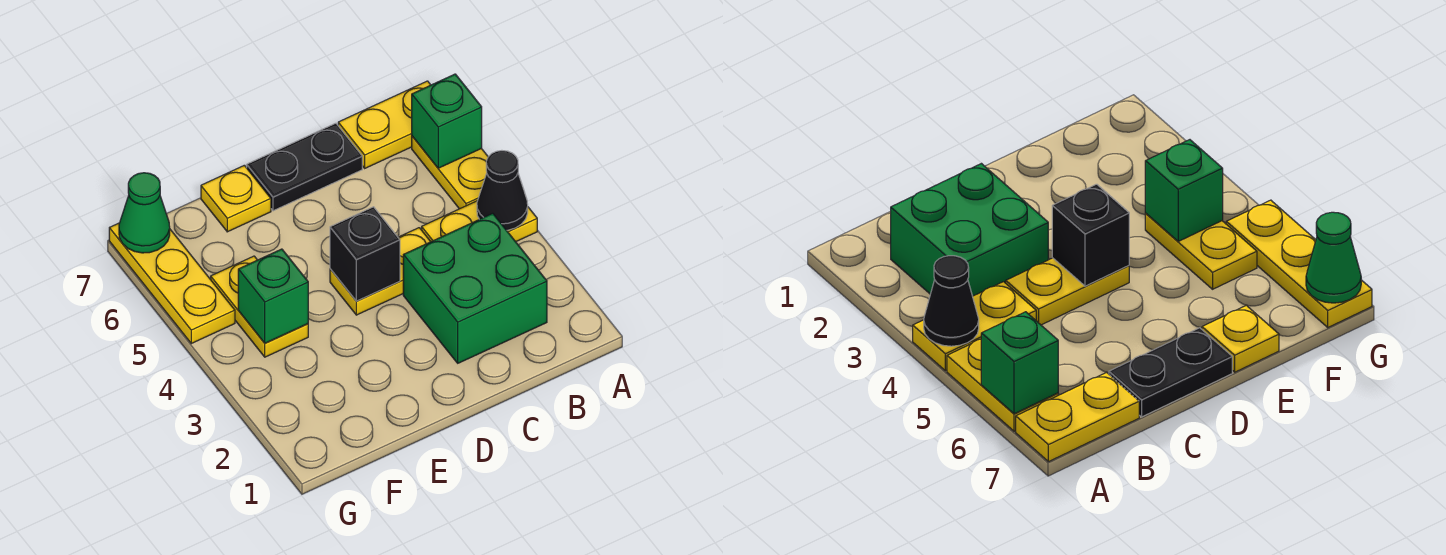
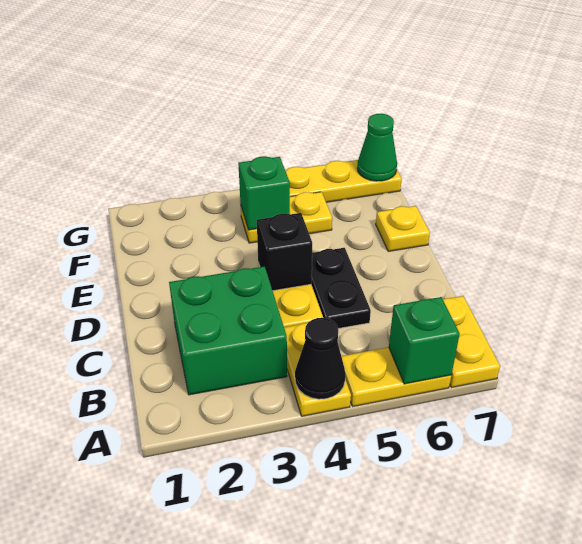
black plate C7:D7 level 1 -> black plate C5:D5 level 1

